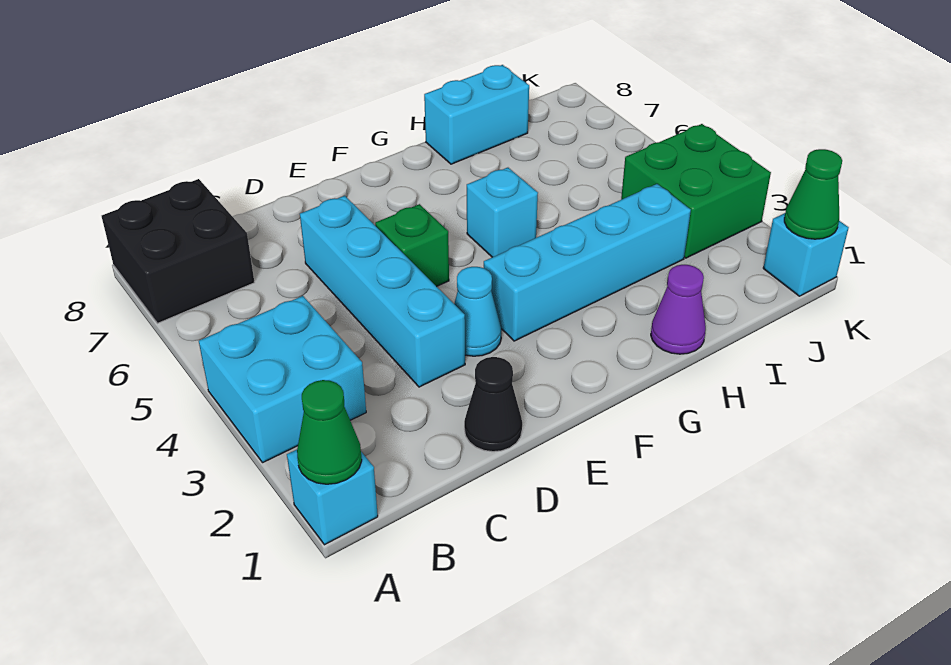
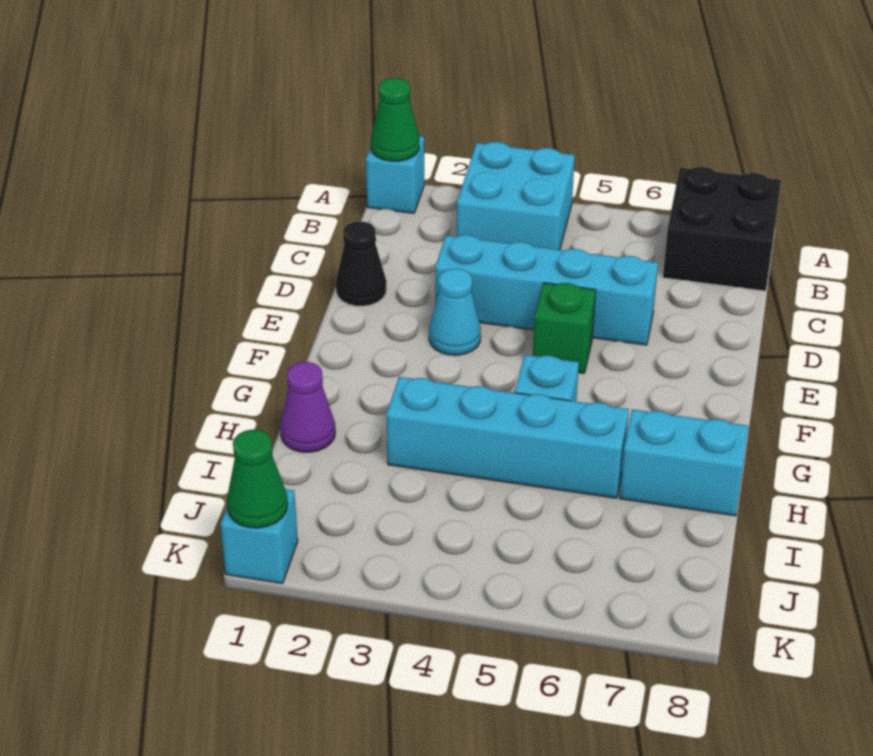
cyan brick F3:I3 level 1 -> cyan brick H3:H6 level 1
cyan brick H8:I8 level 1 -> cyan brick H7:H8 level 1
green brick J3:K4 level 1 -> none

